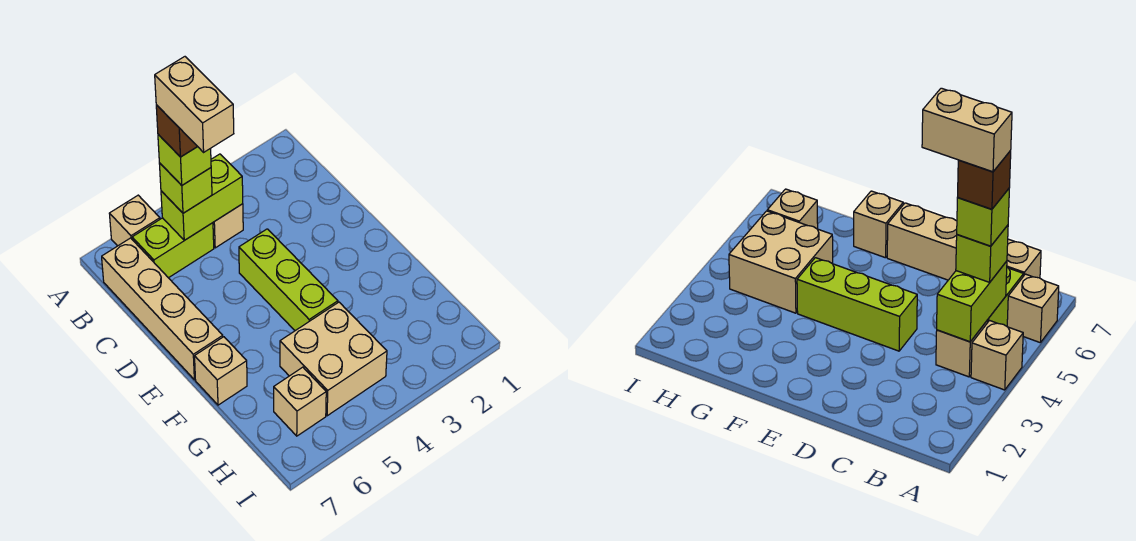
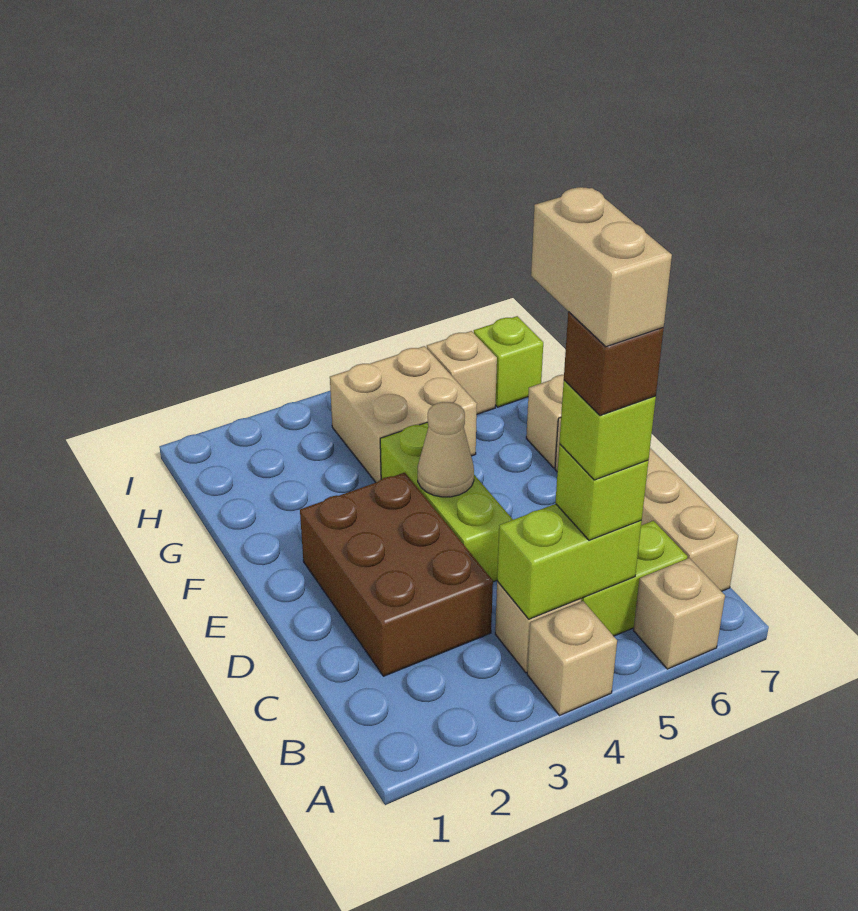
none -> brown brick C2:E3 level 1
none -> tan cone E4 level 2
none -> lime brick H7 level 1

